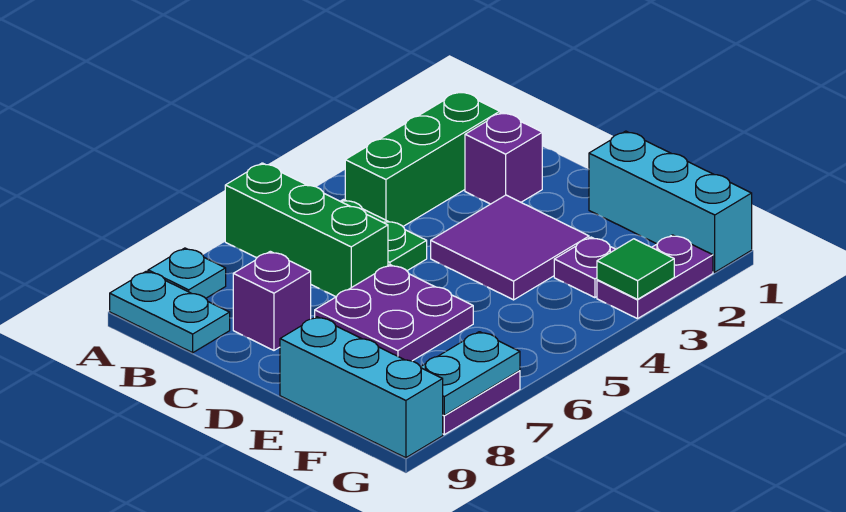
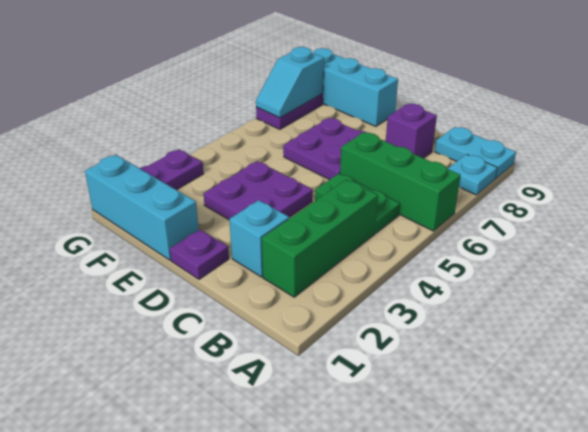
purple brick C2 level 1 -> cyan brick C2 level 1
purple tile D3:E4 level 1 -> purple plate D3:E4 level 1
purple plate F3 level 1 -> purple plate D1 level 1
green tile G3 level 2 -> none
cyan plate G7:G8 level 2 -> cyan slope G7:G8 level 2 top 8

